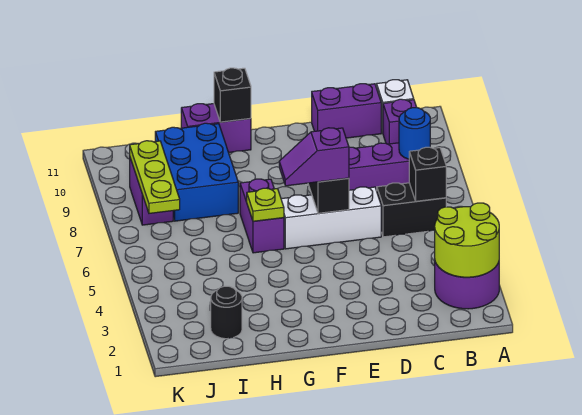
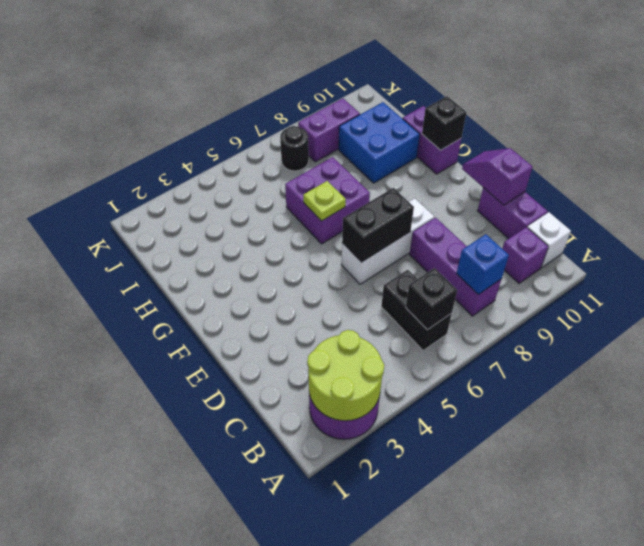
blue round brick B8 level 2 -> blue brick B8 level 2
white brick D6:F6 level 1 -> white brick E6:E8 level 1
purple slope E6:F6 level 3 top E -> purple slope D11:E11 level 2 top D
purple brick G6:G7 level 1 -> purple brick G6:H7 level 1
blue brick H8:I10 level 1 -> blue brick H9:I10 level 1
black round brick I2 level 1 -> black round brick J7 level 1
lime plate J7:J9 level 2 -> none

